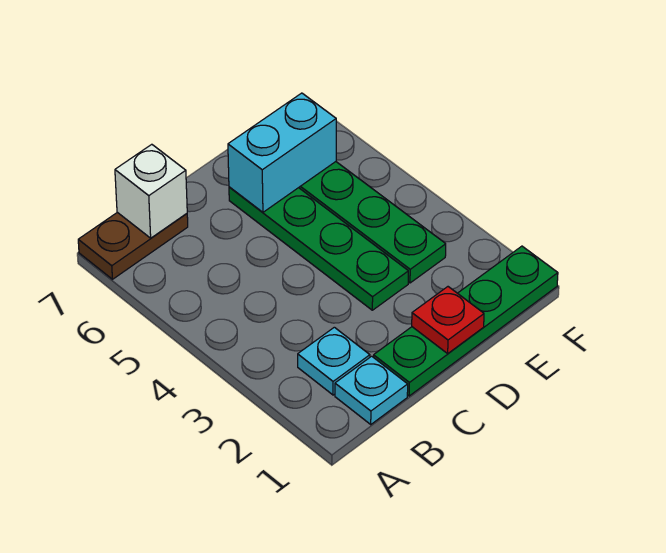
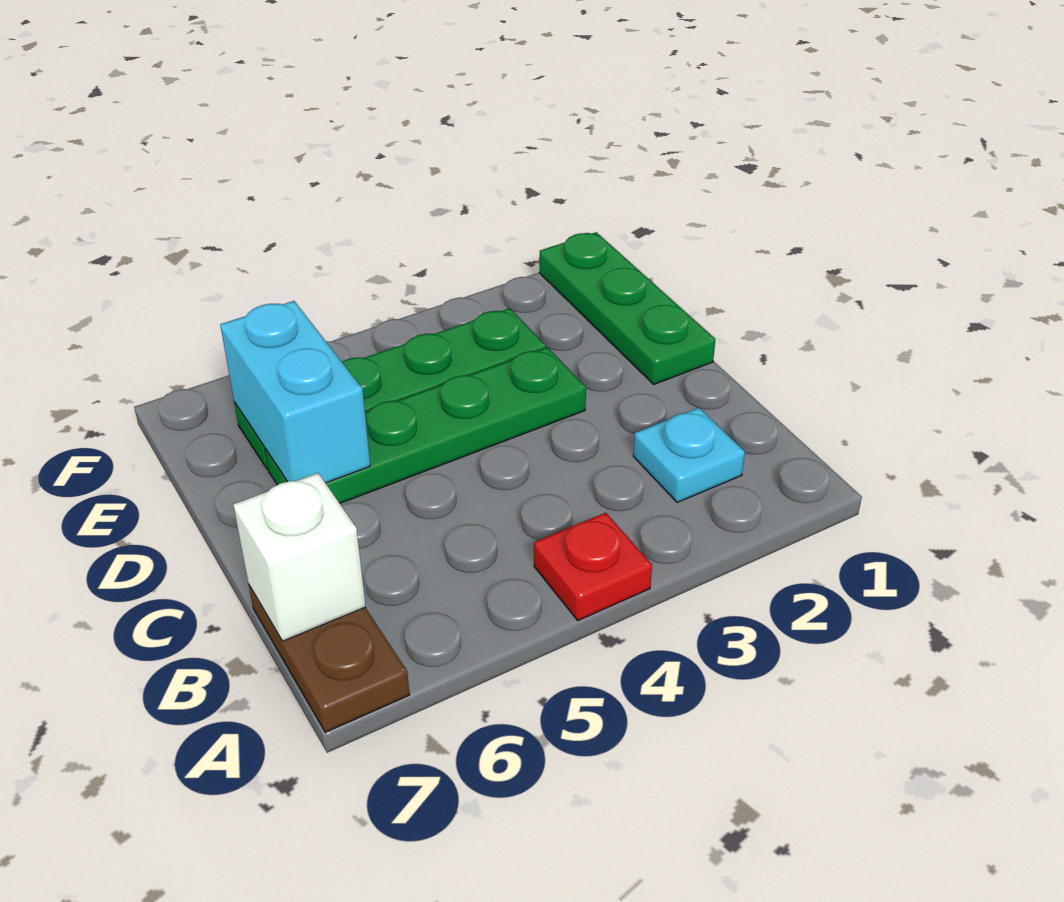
cyan plate B1 level 1 -> none
green plate C1:F1 level 1 -> green plate D1:F1 level 1
red plate D1 level 2 -> red plate A4 level 1

